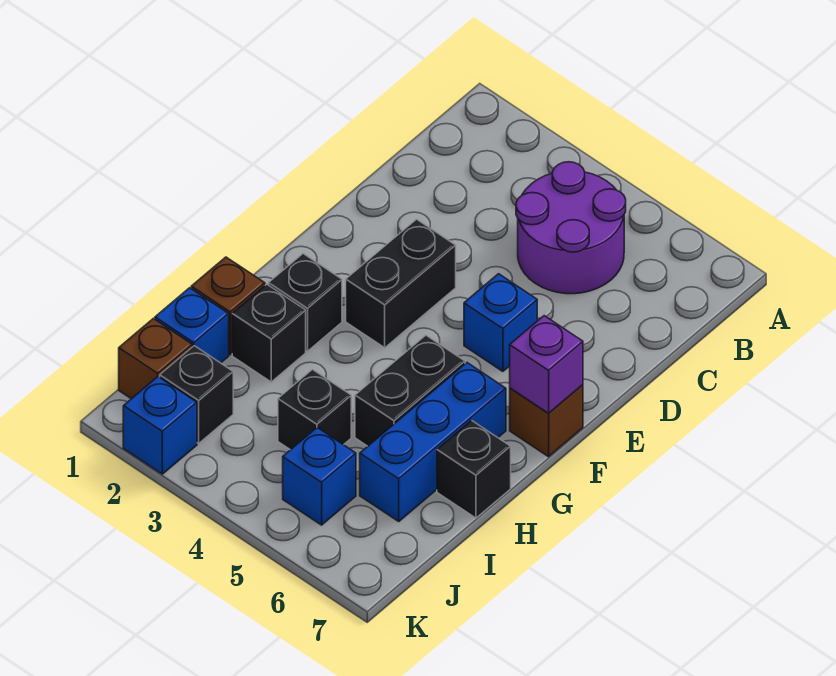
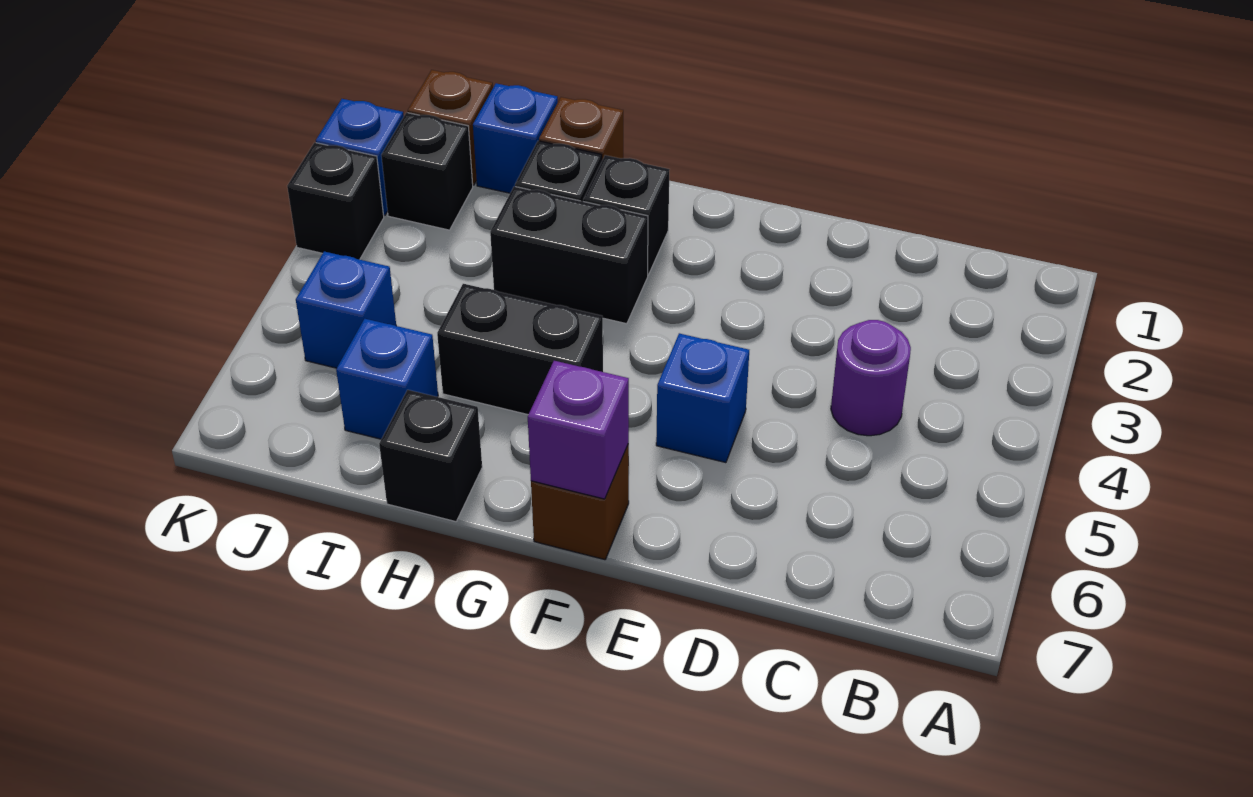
purple round brick B4:C5 level 1 -> purple round brick C4 level 1
black brick E3:F3 level 1 -> black brick G3:H3 level 1
blue brick G6:I6 level 1 -> blue brick I6 level 1
black brick I4 level 1 -> black brick K3 level 1

